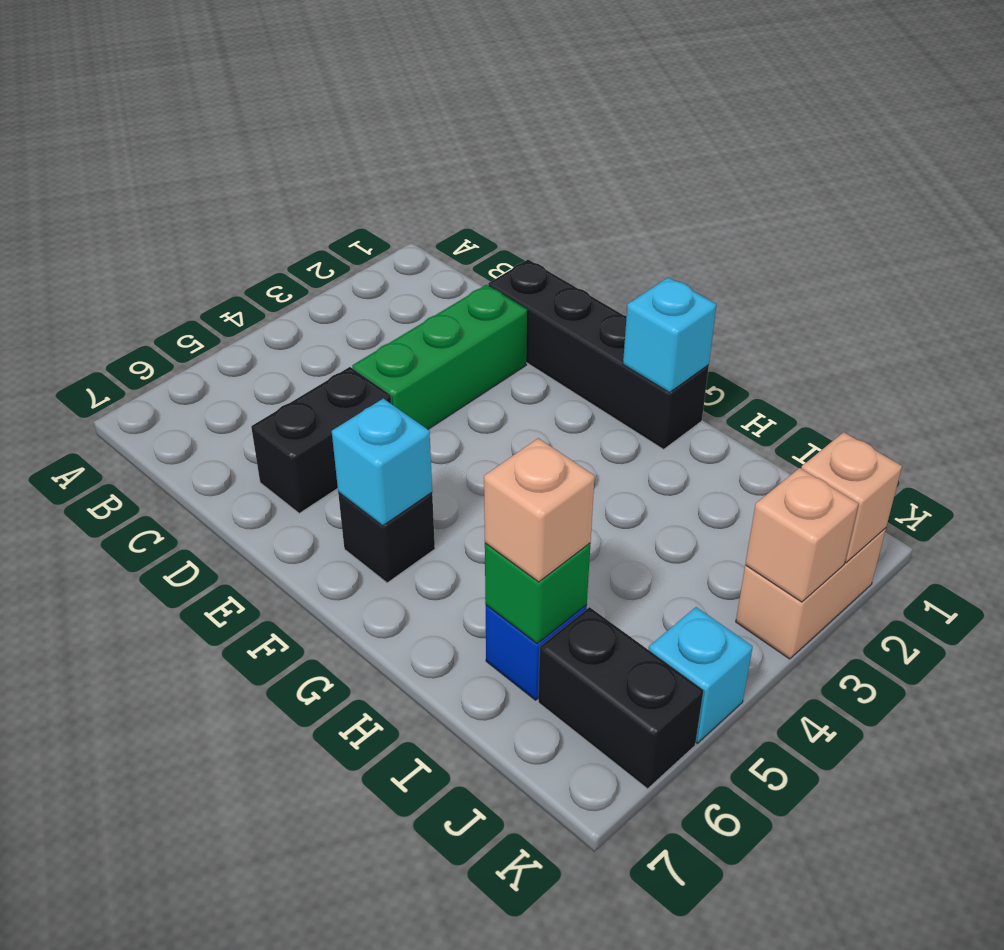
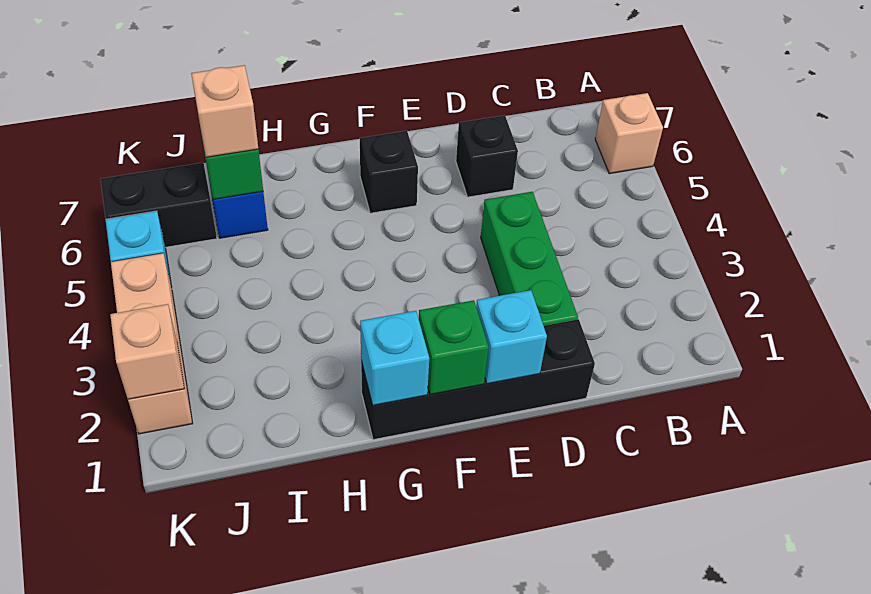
black brick D5:D6 level 1 -> black brick D6 level 1
none -> green brick F1 level 2
cyan brick F6 level 2 -> cyan brick E1 level 2
tan brick K2:K3 level 1 -> tan brick K2:K4 level 1
tan brick K3 level 2 -> tan brick A6 level 1

